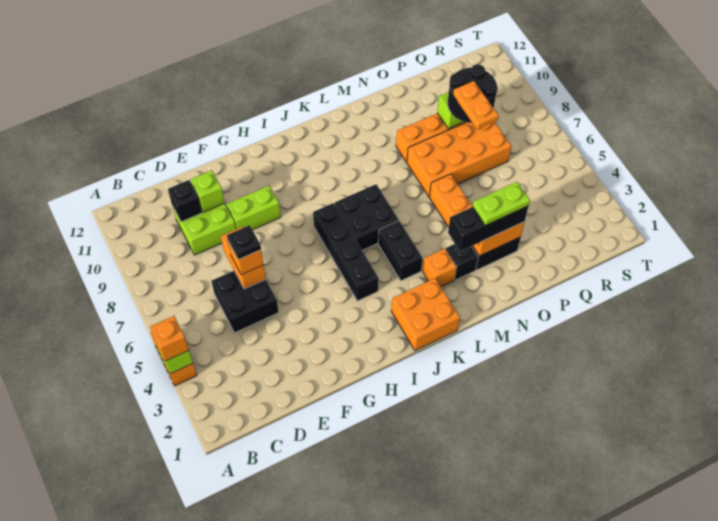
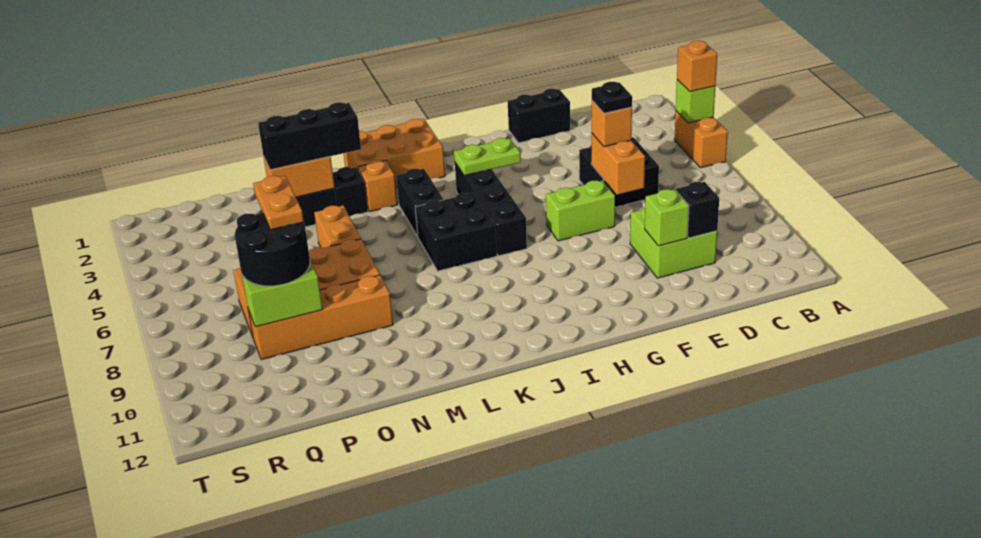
none -> black brick E1:F1 level 1
lime brick F9:G9 level 1 -> lime brick F7:G7 level 1
orange brick J1:K2 level 1 -> orange brick J1:L2 level 1
lime plate N3:O3 level 4 -> lime plate H4:I4 level 2

